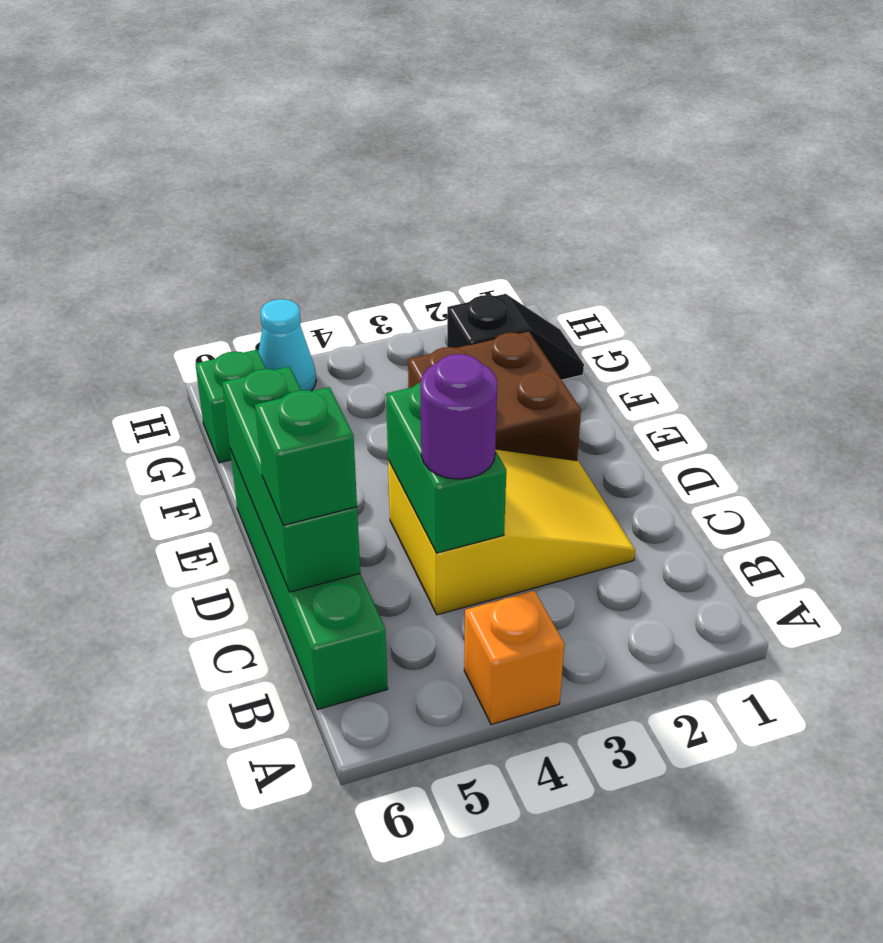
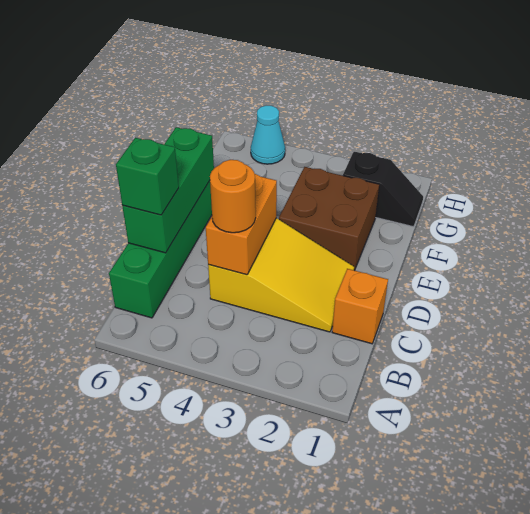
orange brick A4 level 1 -> orange brick C1 level 1
green brick C4:D4 level 2 -> orange brick C4:D4 level 2
purple round brick C4 level 3 -> orange round brick C4 level 3
green brick G6 level 1 -> none

